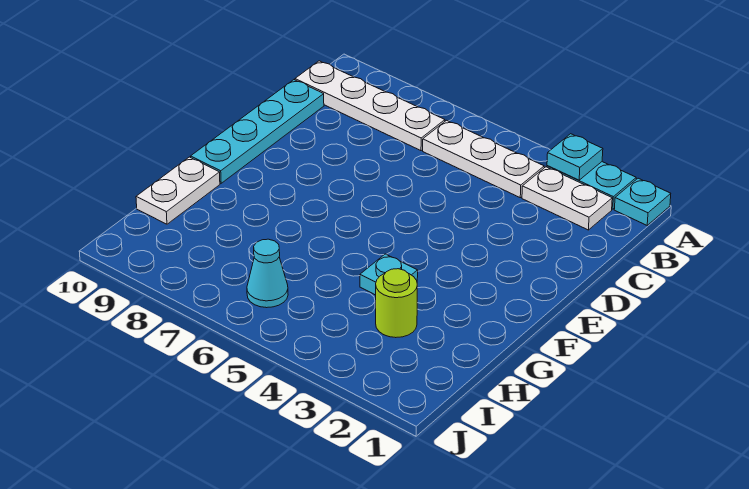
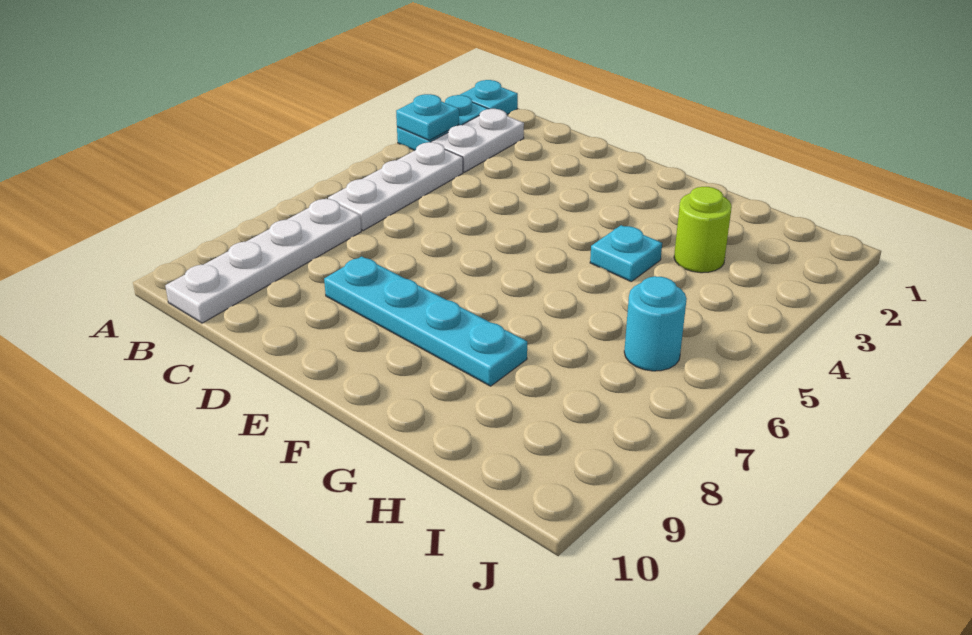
cyan plate C10:F10 level 1 -> cyan plate D8:G8 level 1
white plate G10:H10 level 1 -> none
cyan cone I6 level 1 -> cyan round brick I6 level 1

